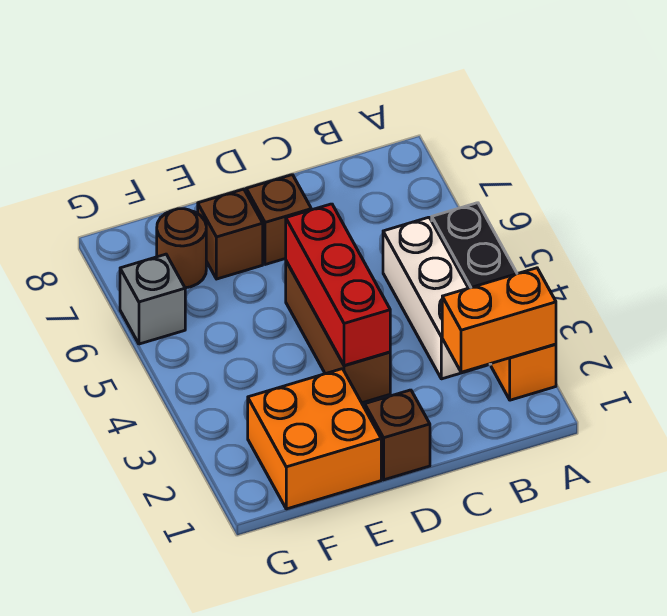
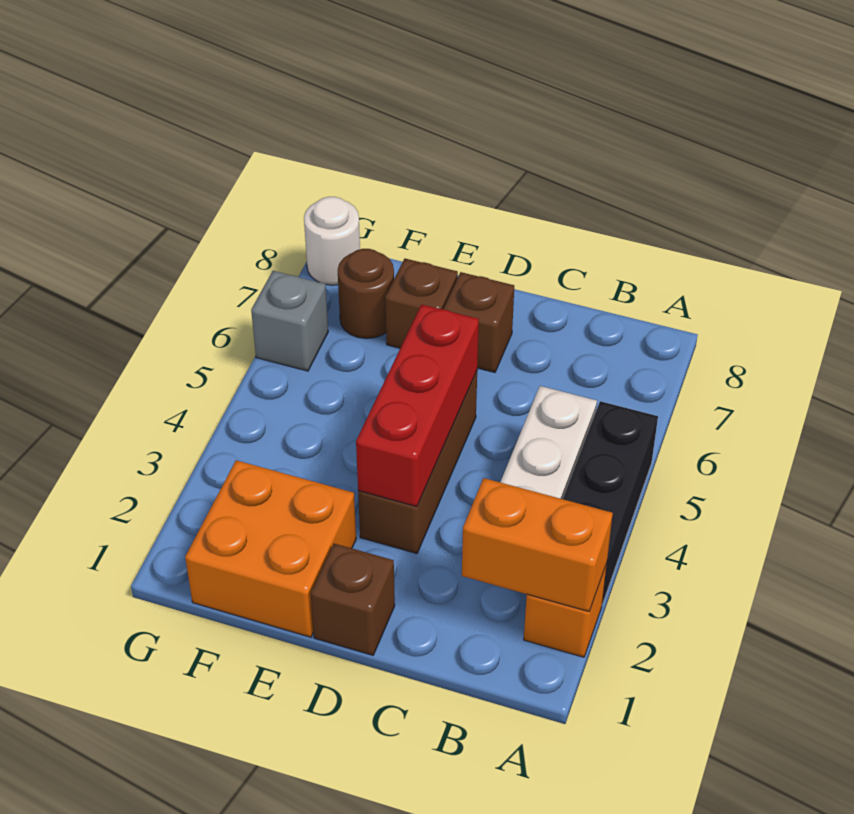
none -> white round brick G8 level 1

